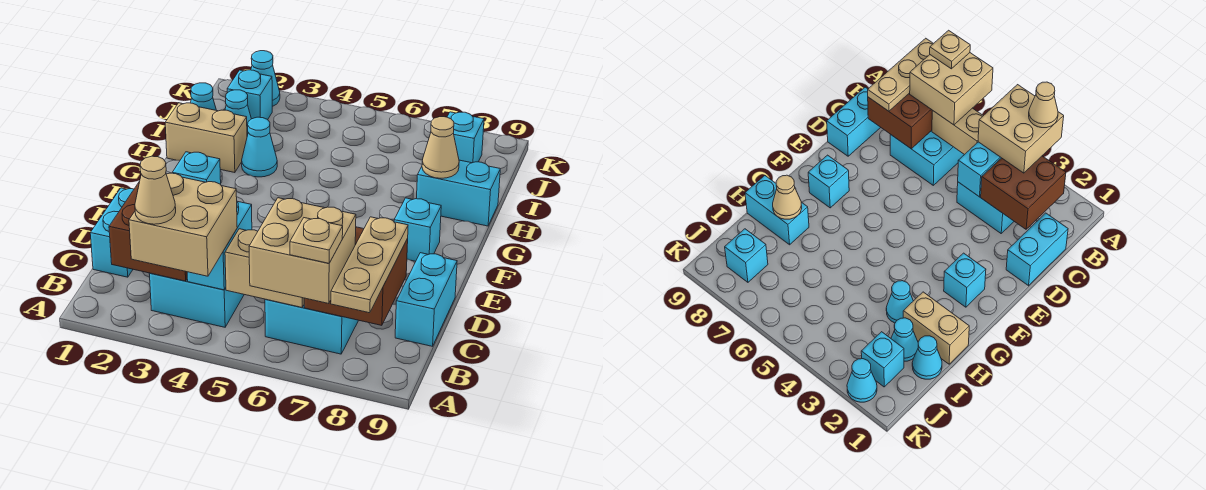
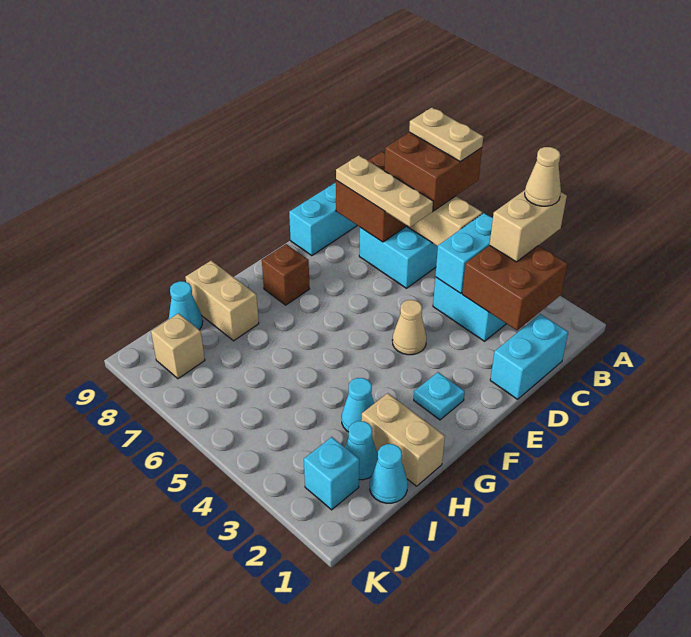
tan brick A3:B4 level 3 -> tan brick A3:B3 level 3
tan brick A6:B7 level 3 -> brown brick A6:B7 level 3
tan plate A7 level 4 -> tan plate A6:A7 level 4
tan plate A8:C8 level 3 -> tan plate C6:C8 level 3
cyan brick F2 level 1 -> cyan plate F2 level 1
cyan brick F8 level 1 -> brown brick F8 level 1
cyan brick H8:H9 level 1 -> tan brick H8:H9 level 1
tan cone H8 level 2 -> tan cone E4 level 1
cyan brick J8 level 1 -> tan brick J8 level 1
cyan cone K2 level 1 -> cyan cone I9 level 1

